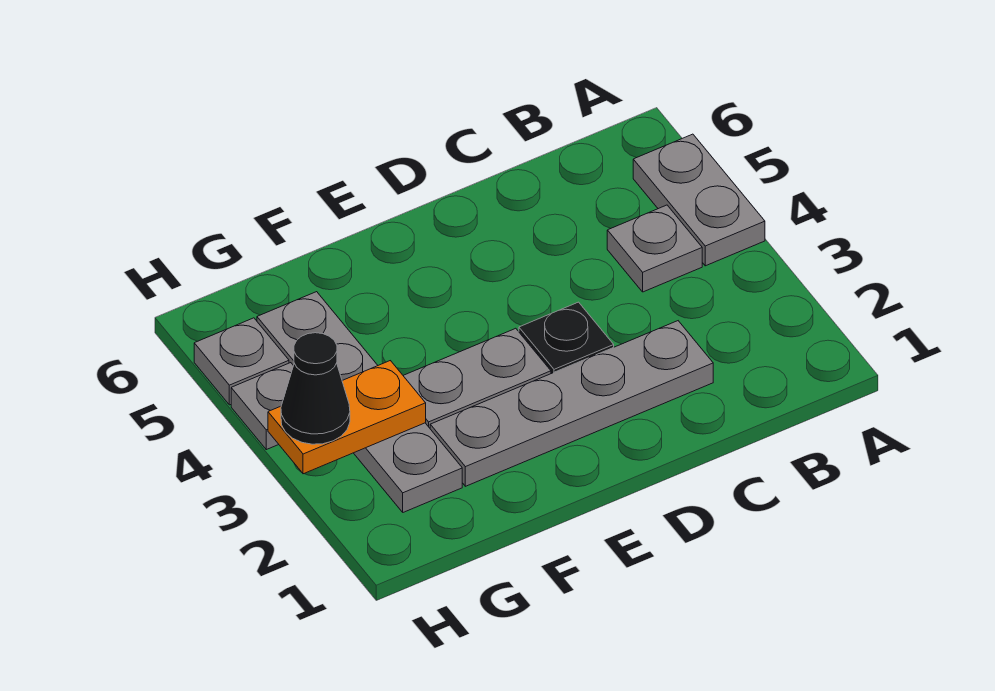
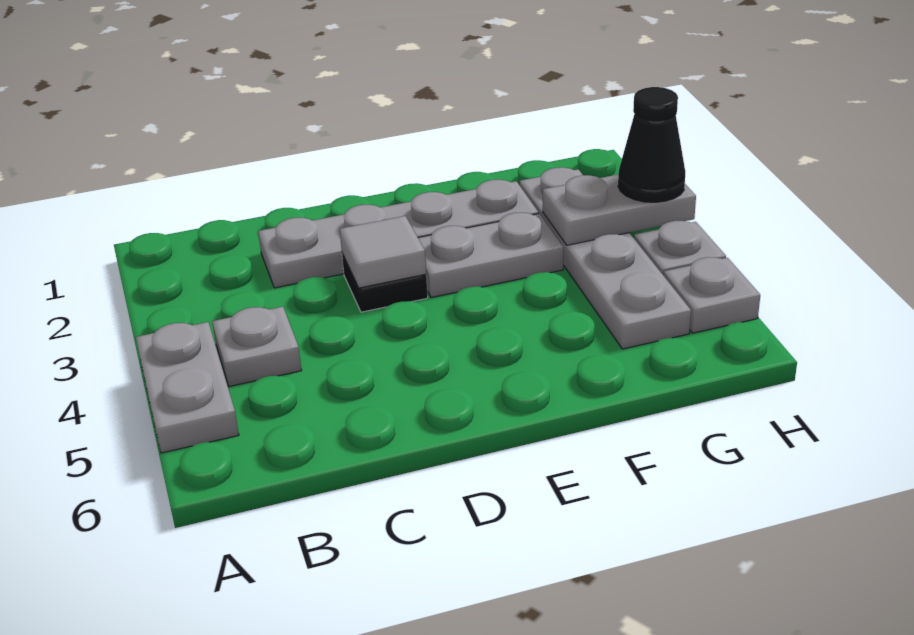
none -> grey tile D3 level 2
orange plate G3:H3 level 2 -> grey plate G3:H3 level 2

